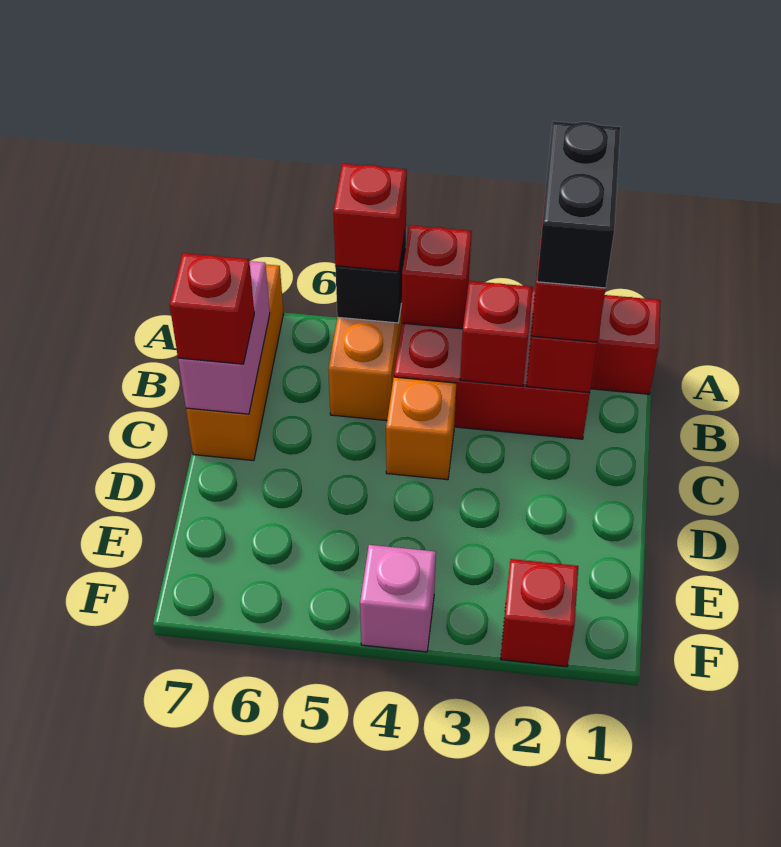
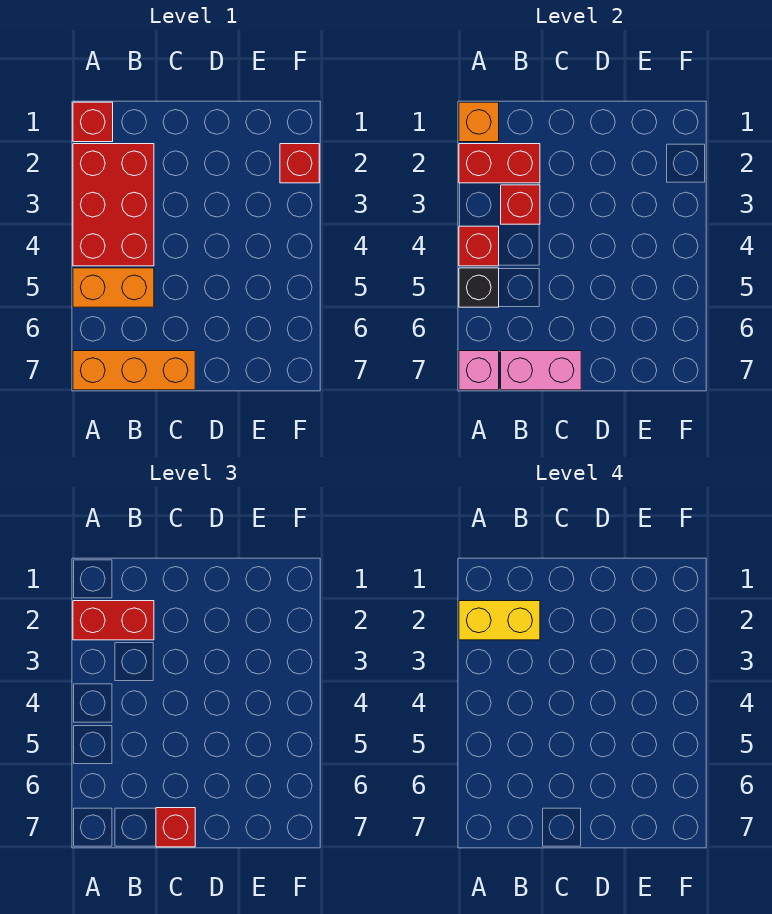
black brick A2:B2 level 4 -> yellow brick A2:B2 level 4
red brick A5 level 3 -> none
orange brick C4 level 1 -> orange brick A1 level 2
pink brick F4 level 1 -> pink brick A7 level 2

